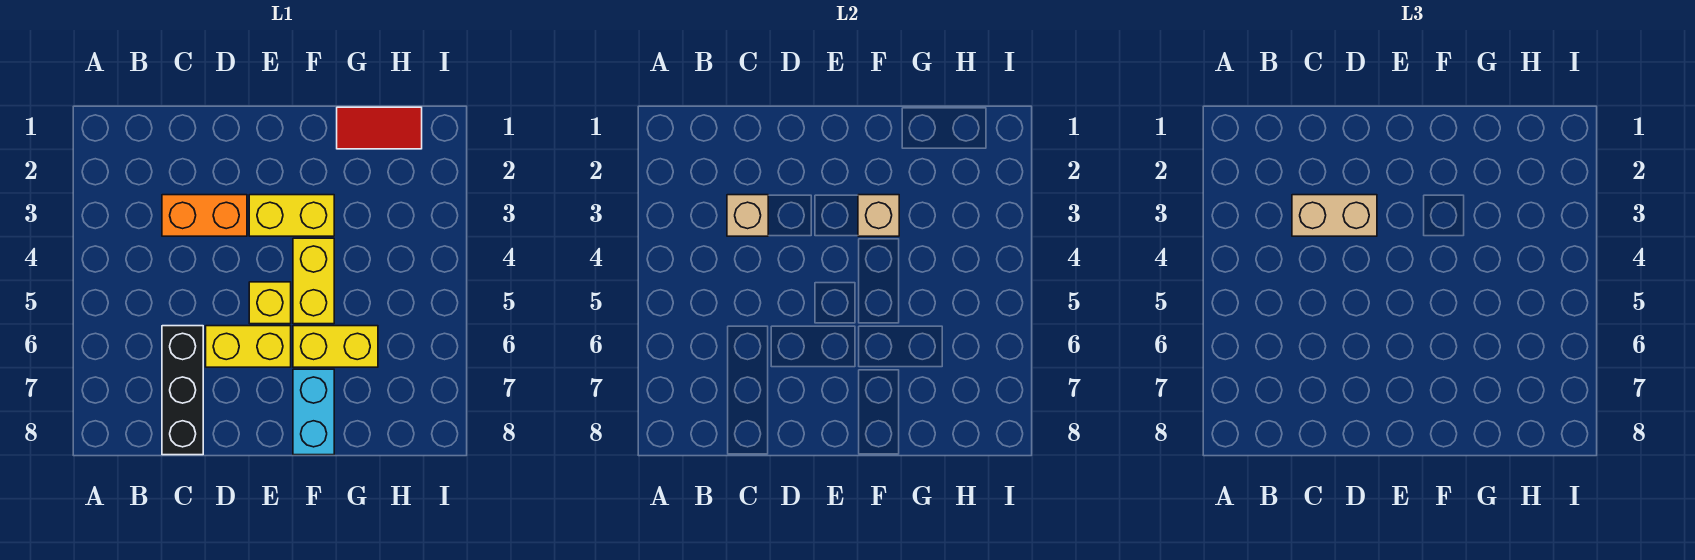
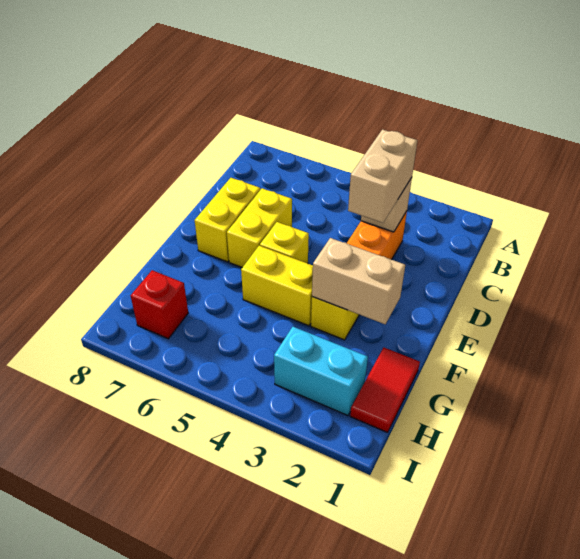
black brick C6:C8 level 1 -> none
tan brick F3 level 2 -> tan brick F2:F3 level 2
yellow brick F6:G6 level 1 -> yellow brick D7:E7 level 1
cyan brick F7:F8 level 1 -> cyan brick H2:H3 level 1
none -> red brick H7 level 1

